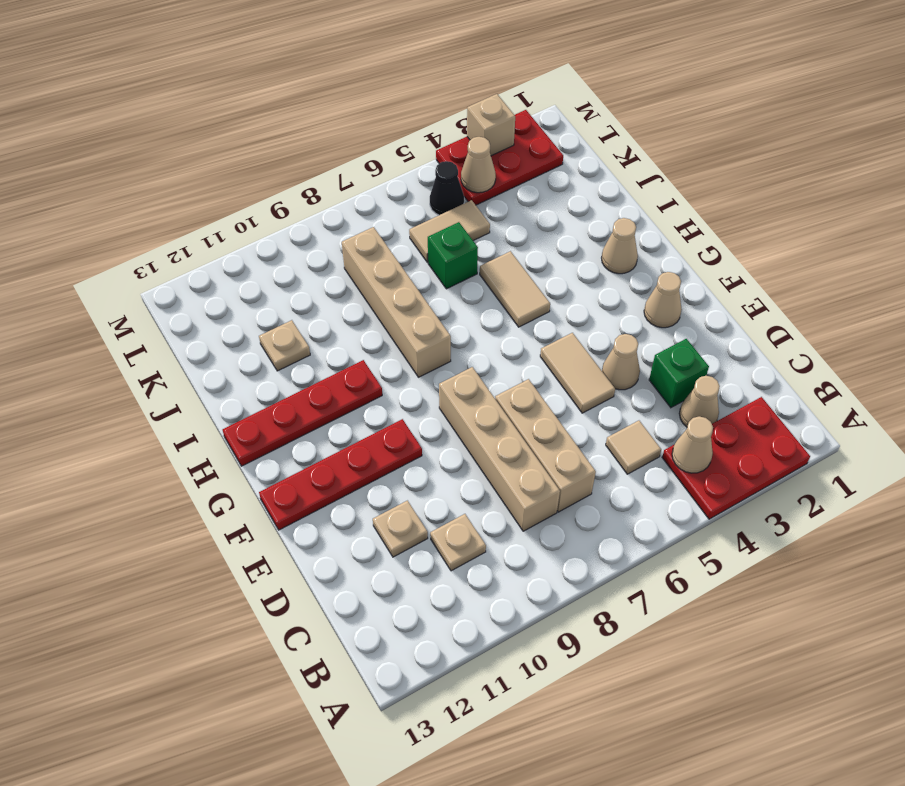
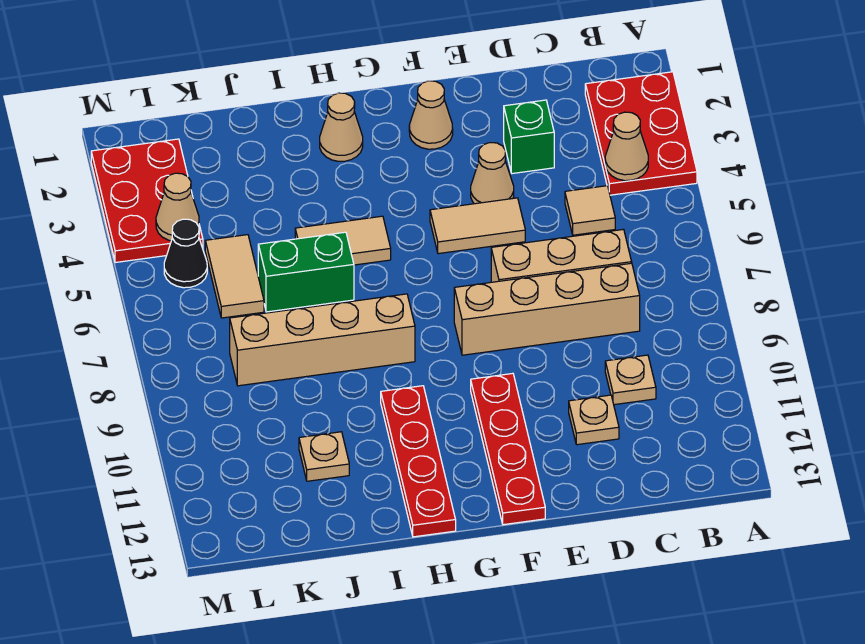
tan cone C3 level 1 -> none
green brick J6 level 1 -> green brick I6:J6 level 1
tan brick M3 level 2 -> none

